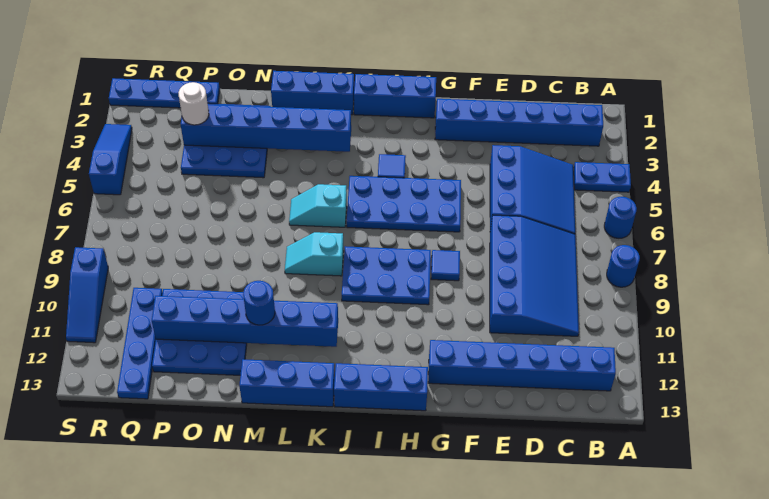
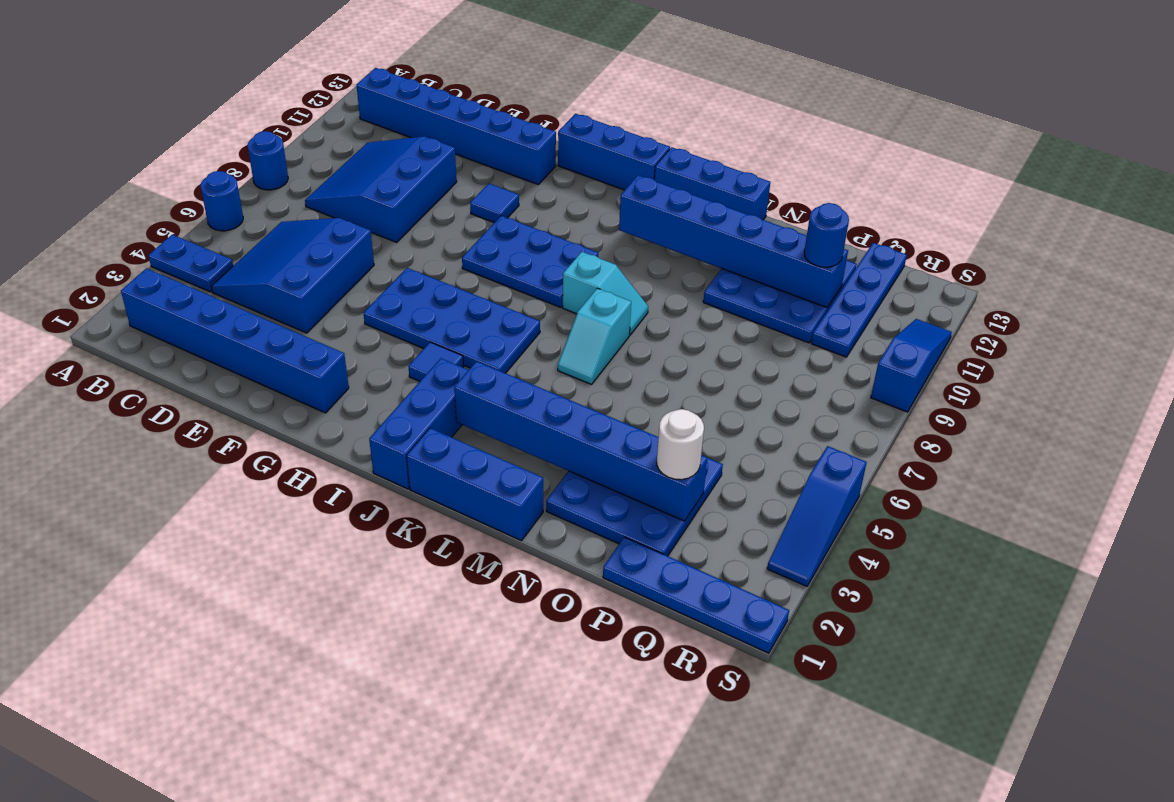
blue slope C7:E10 level 1 top E -> blue slope C8:E10 level 1 top E
blue tile G8 level 1 -> blue tile G10 level 1
blue brick H1:J1 level 1 -> blue brick J1:J3 level 1
cyan slope K6:L6 level 1 top K -> cyan slope L6:L7 level 1 top 7
blue round brick M11 level 3 -> blue round brick P11 level 3

